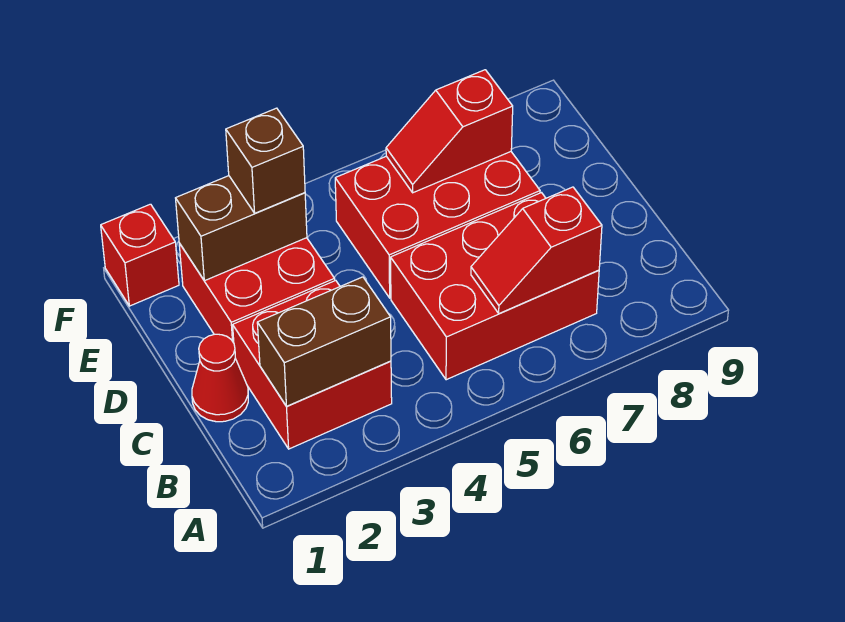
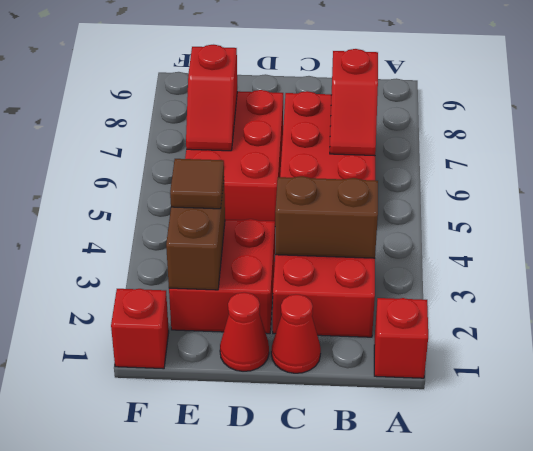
none -> red brick A1 level 1
brown brick B2:B3 level 2 -> brown brick B3:C3 level 2
none -> red cone D1 level 1
brown brick E3 level 3 -> brown tile E3 level 3

